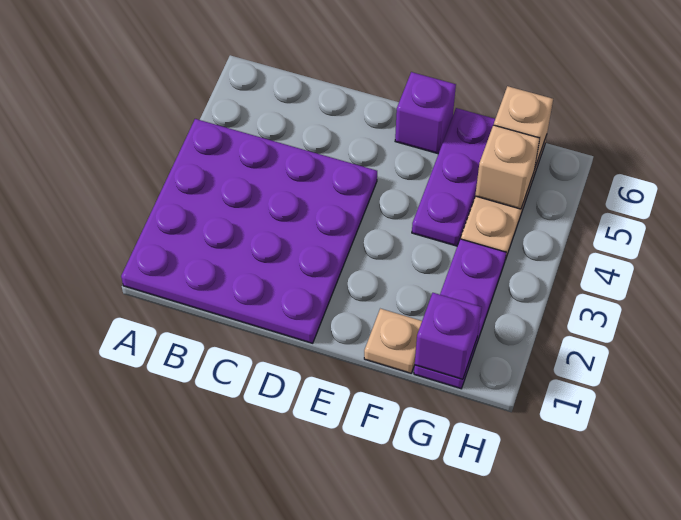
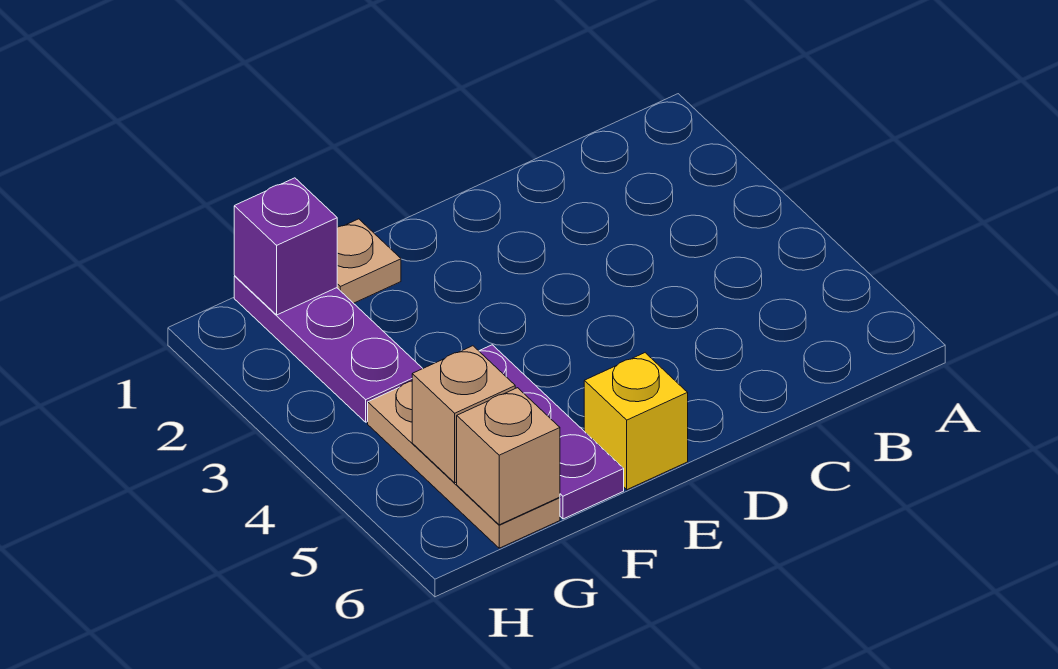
purple plate A1:D4 level 1 -> none
purple brick E6 level 1 -> yellow brick E6 level 1

